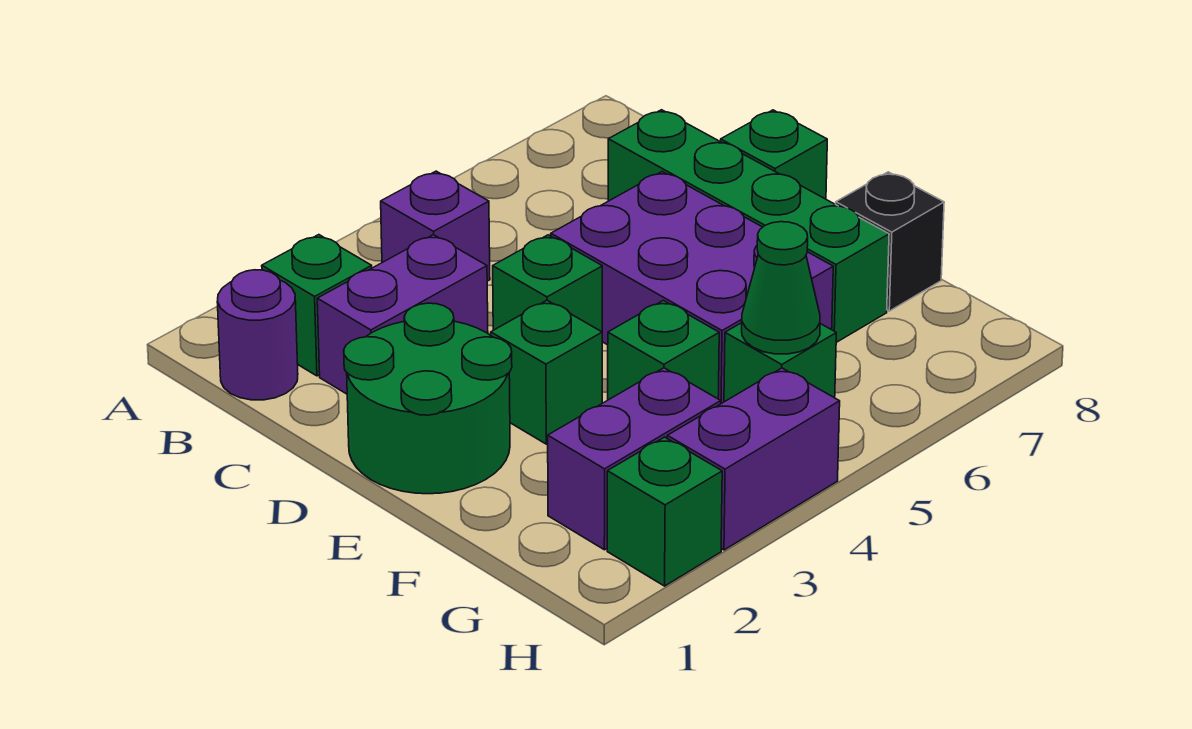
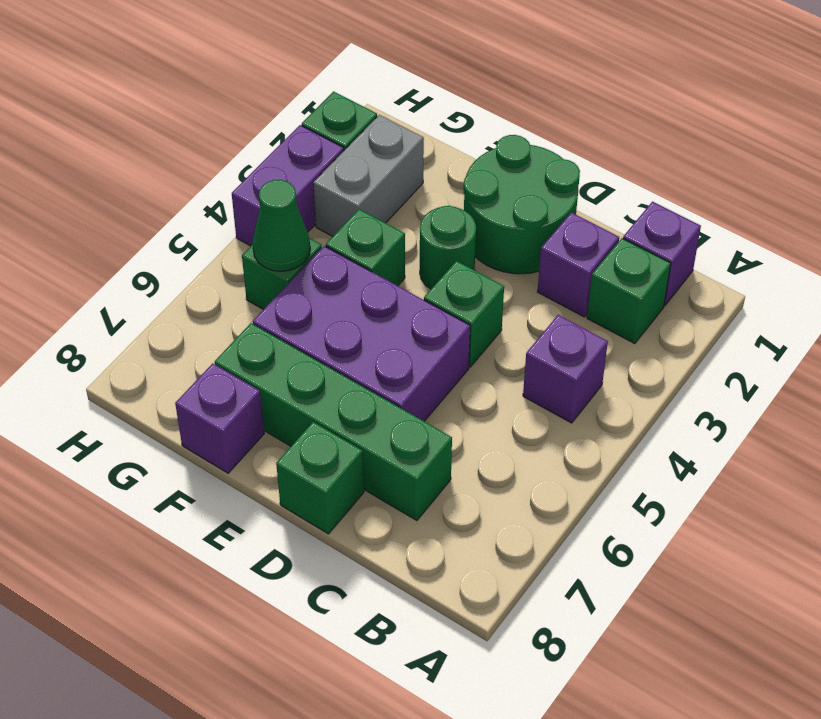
purple round brick B1 level 1 -> purple brick B1 level 1
purple brick C2:C3 level 1 -> purple brick C2 level 1
green brick E3 level 1 -> green round brick E3 level 1
black brick F8 level 1 -> purple brick F8 level 1
purple brick G2:G3 level 1 -> grey brick G2:G3 level 1

